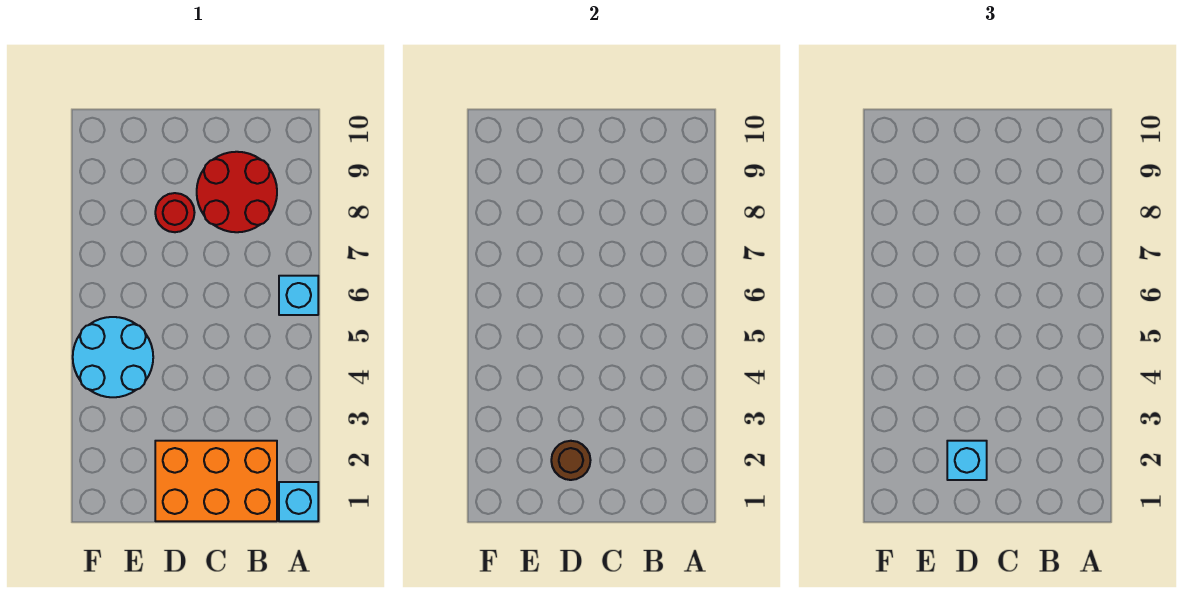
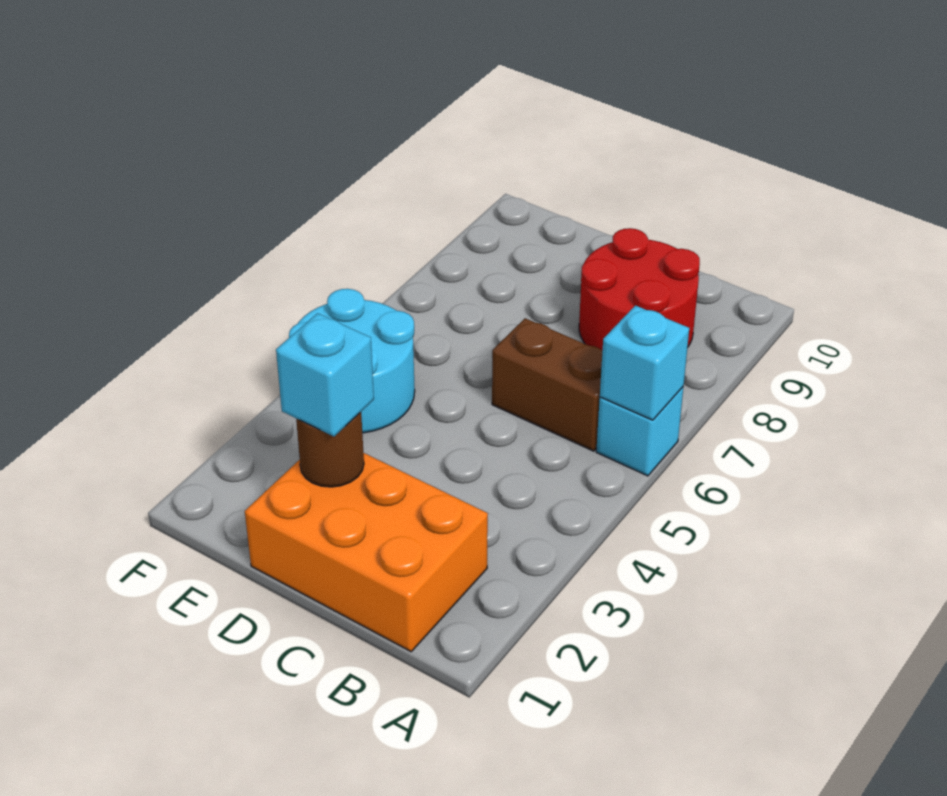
cyan brick A1 level 1 -> cyan brick A6 level 2
none -> brown brick B6:C6 level 1
red round brick D8 level 1 -> none

